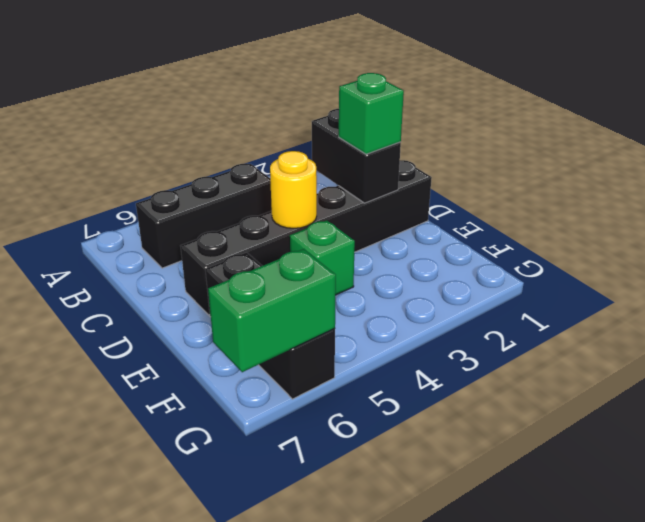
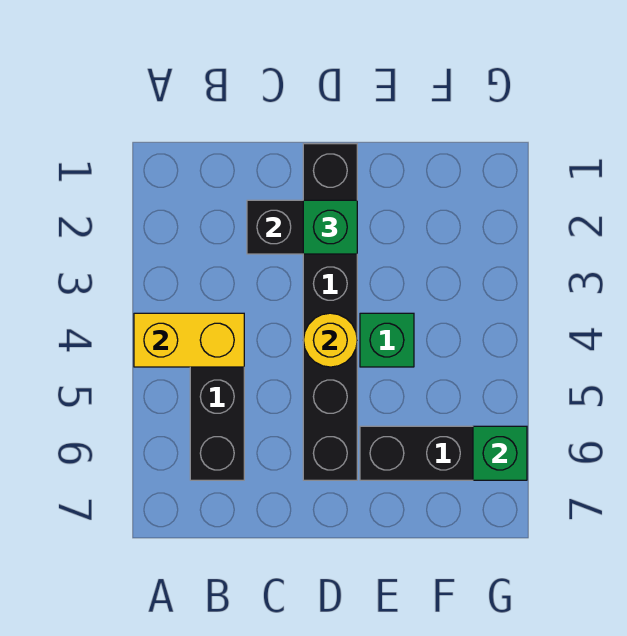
none -> yellow brick A4:B4 level 2
green brick G6:G7 level 2 -> green brick G6 level 2

